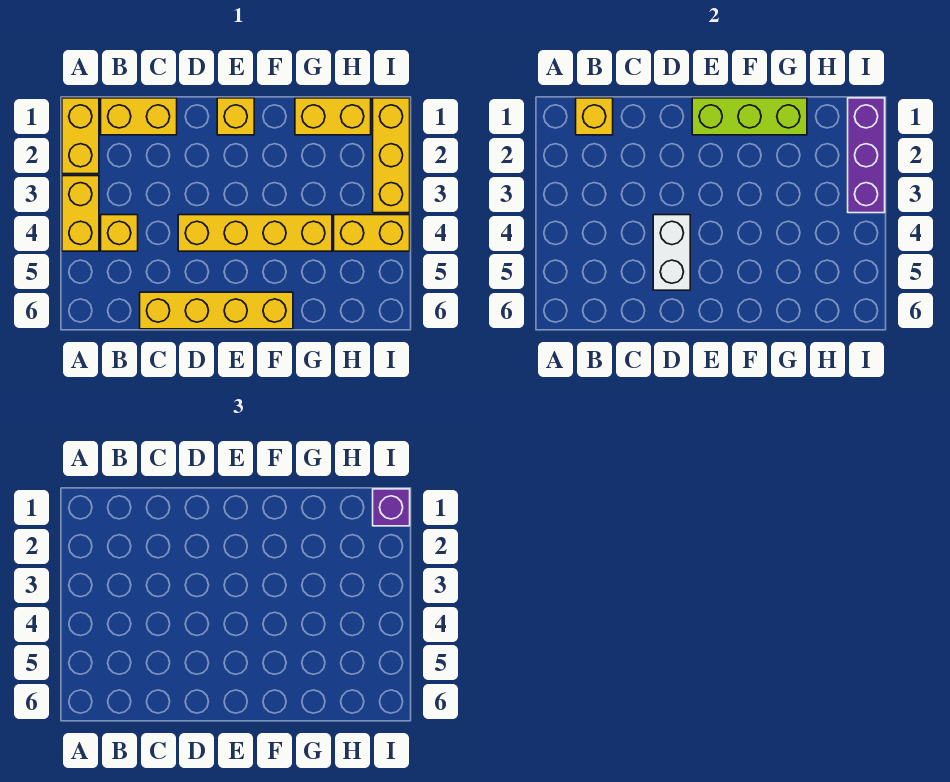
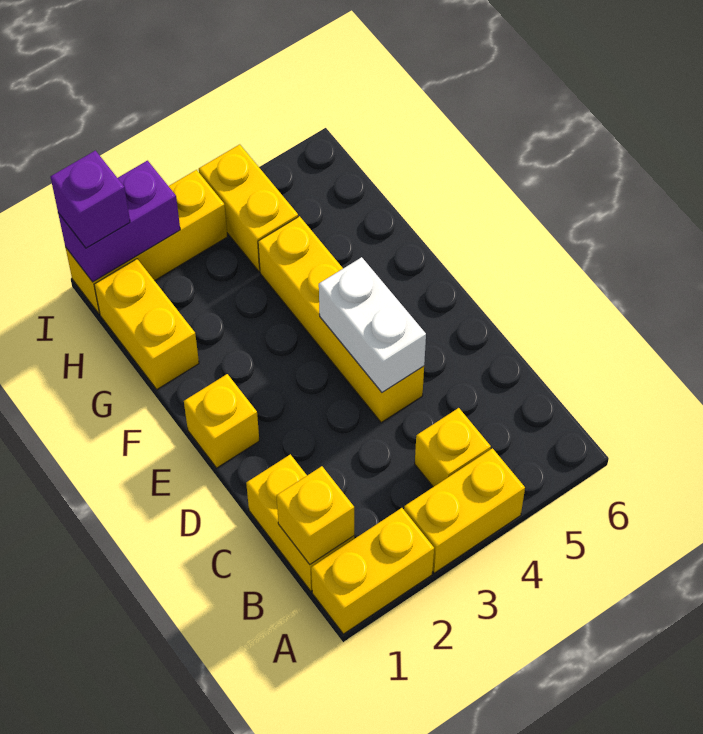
yellow brick C6:F6 level 1 -> none
white brick D4:D5 level 2 -> white brick D4:E4 level 2
lime brick E1:G1 level 2 -> none
purple brick I1:I3 level 2 -> purple brick I1:I2 level 2

